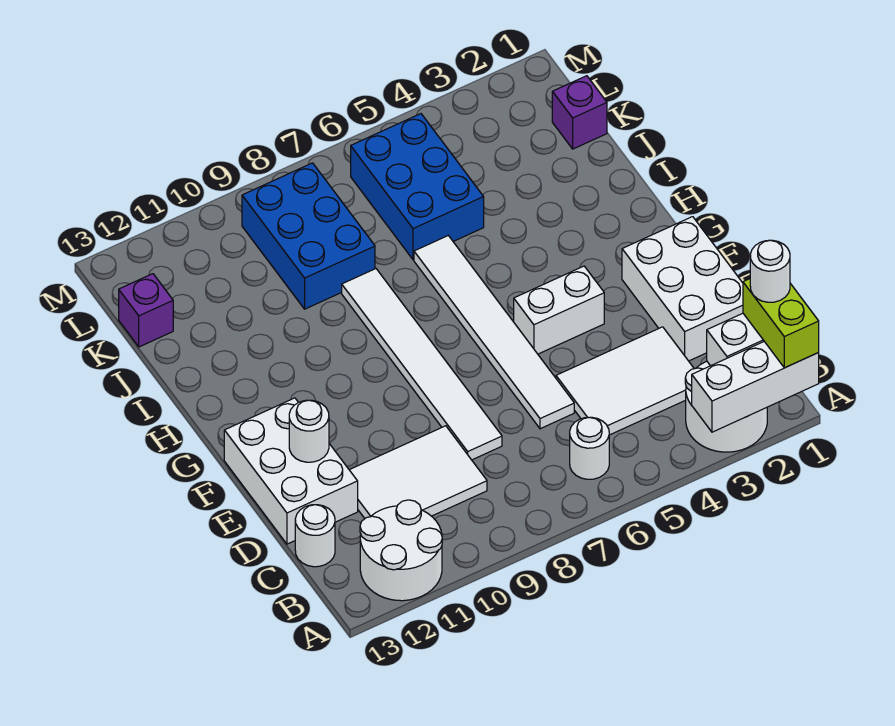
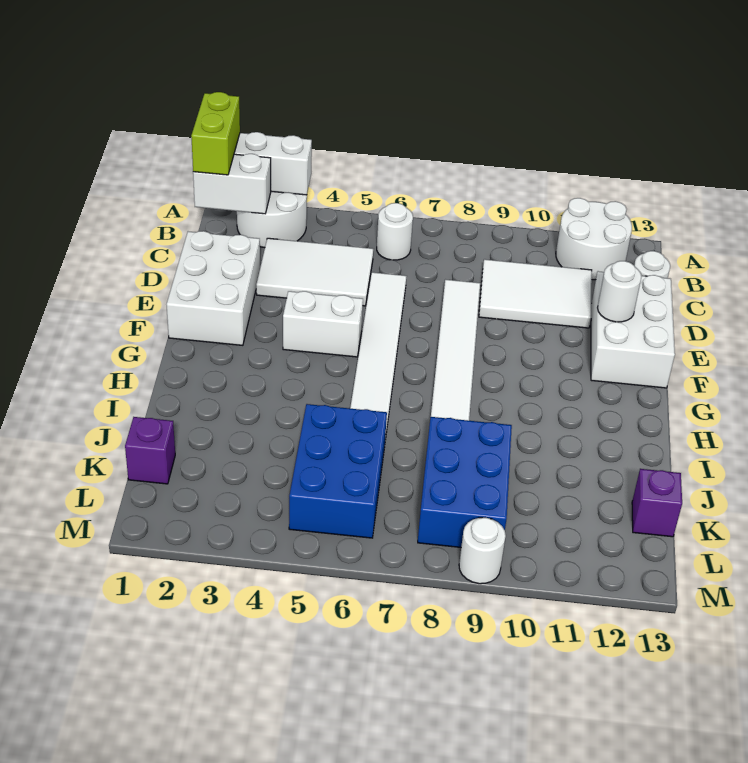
white round brick B1 level 4 -> white round brick M9 level 1

